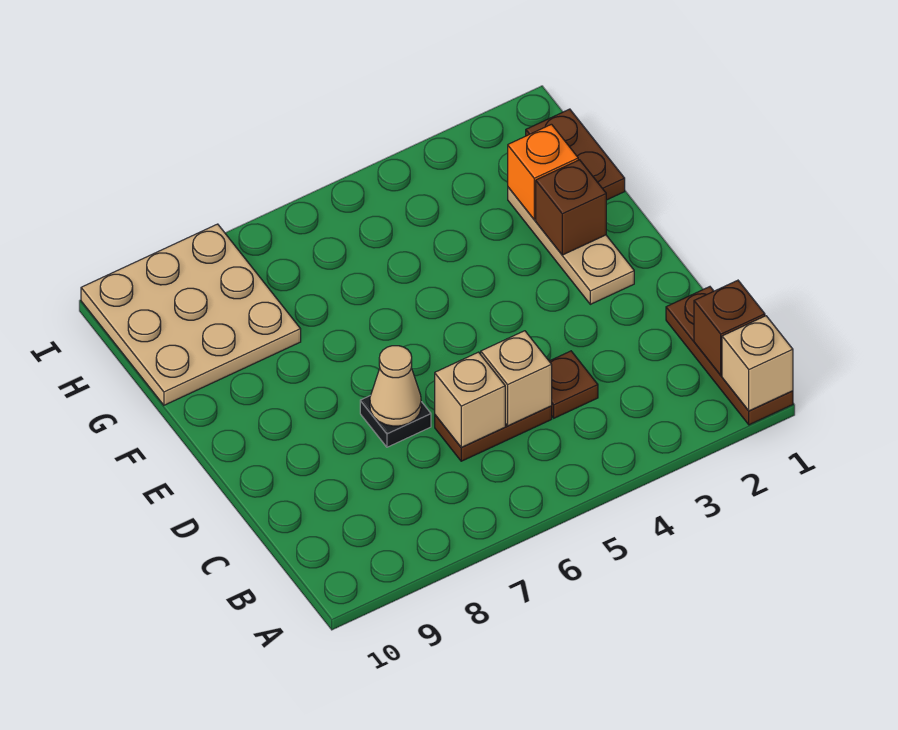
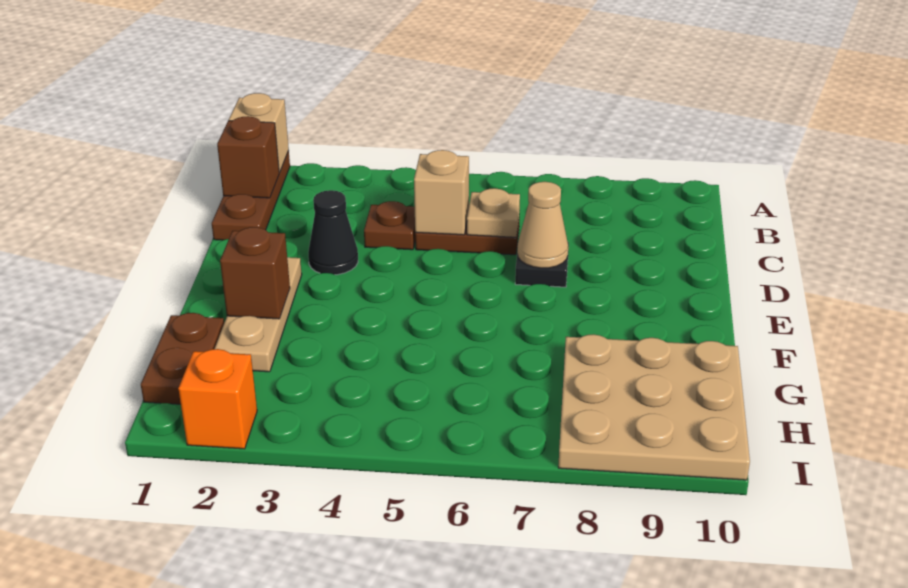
tan brick C6 level 2 -> tan plate C6 level 2
none -> black cone D3 level 1
orange brick G2 level 2 -> orange brick I2 level 1

